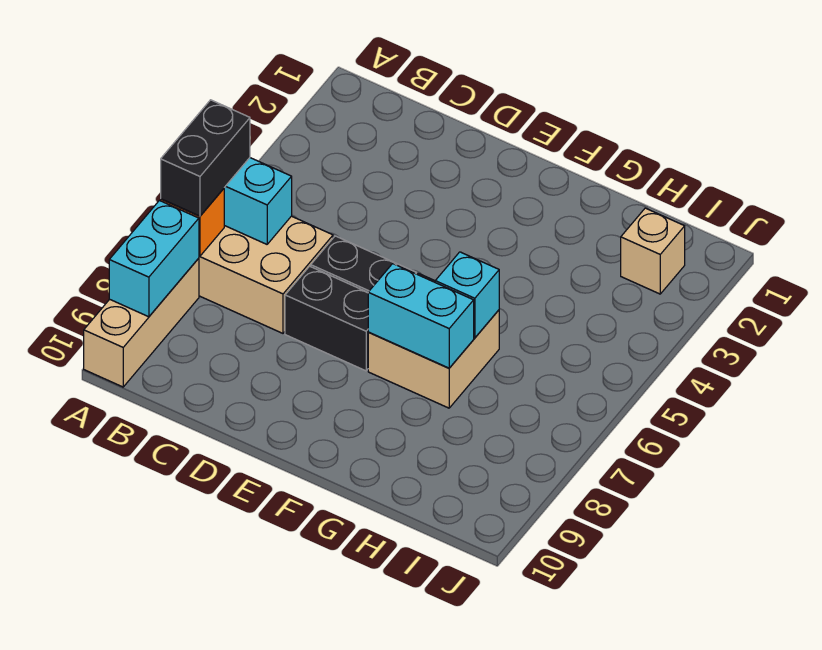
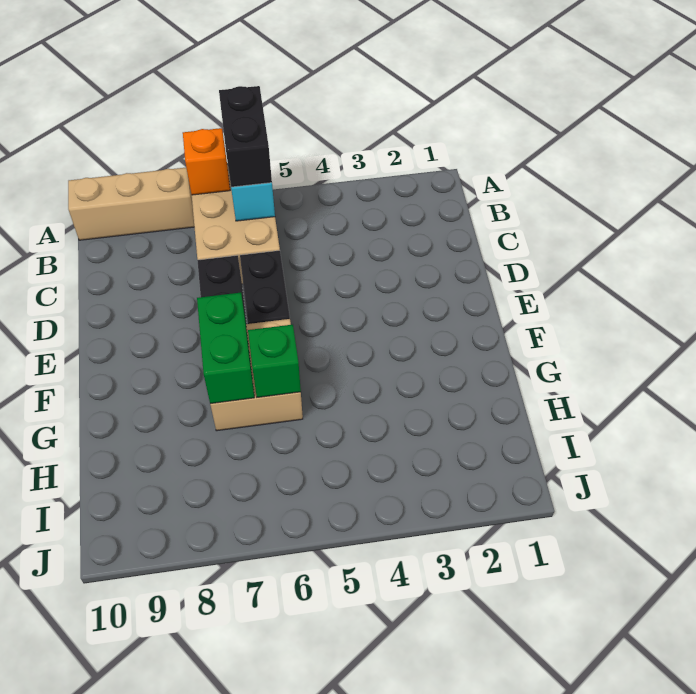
black brick A6:A7 level 3 -> black brick A6:B6 level 3
cyan brick A8:A9 level 2 -> none
cyan brick F7:G7 level 2 -> green brick F7:G7 level 2
cyan brick G6 level 2 -> green brick G6 level 2
tan brick I2 level 1 -> none

